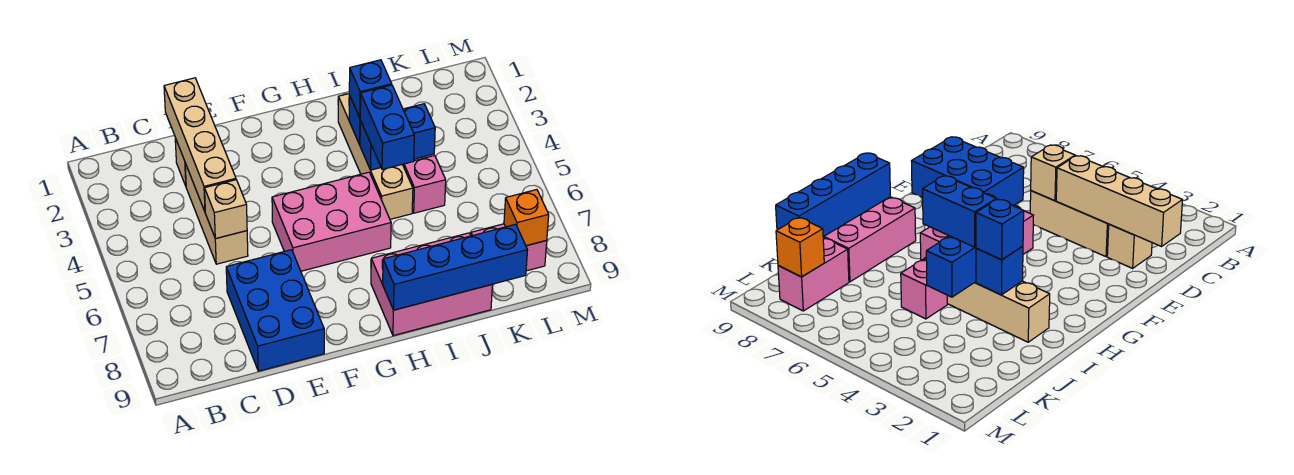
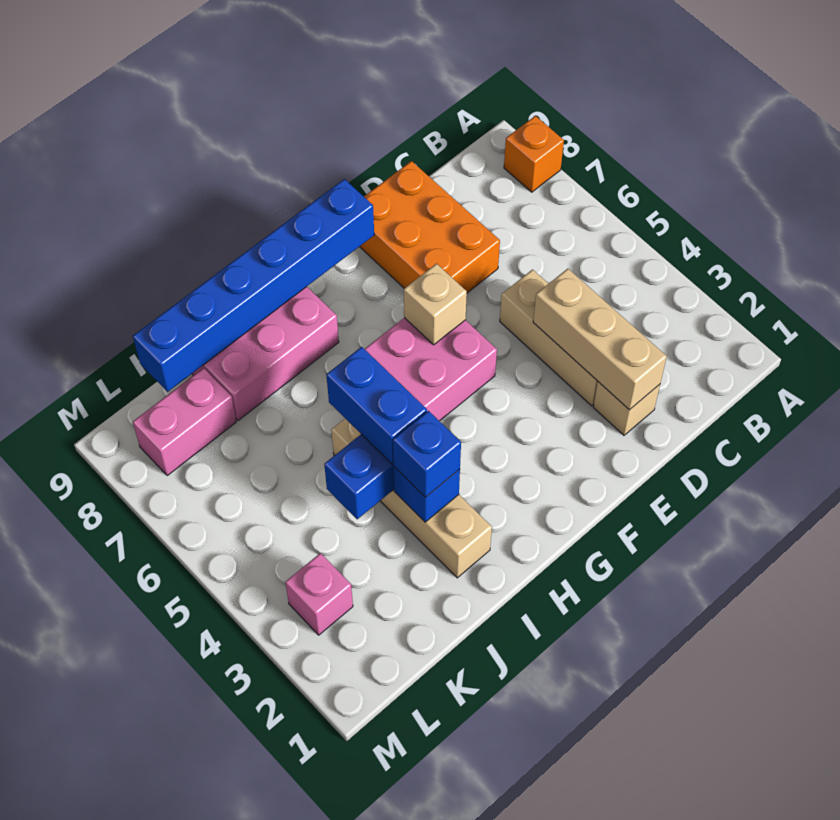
tan brick D1:D4 level 2 -> tan brick D2:D4 level 2
tan brick D5 level 2 -> tan brick F6 level 2
blue brick D7:E9 level 1 -> orange brick D7:E9 level 1
blue brick H9:K9 level 2 -> blue brick F9:K9 level 2
pink brick J5 level 1 -> pink brick L3 level 1
orange brick L8 level 2 -> orange brick A8 level 1

